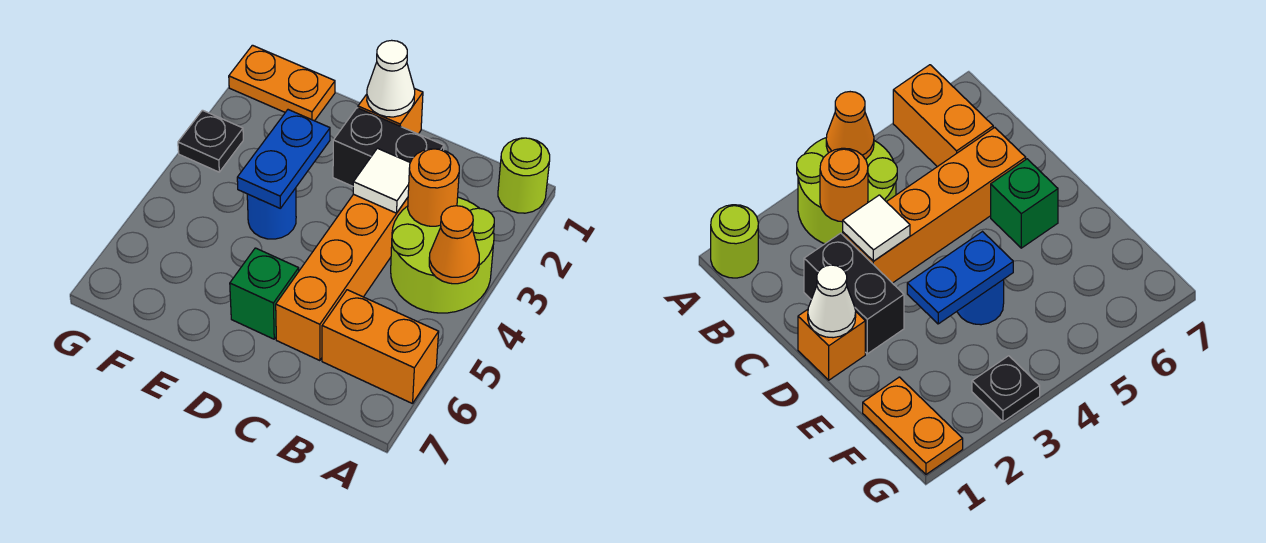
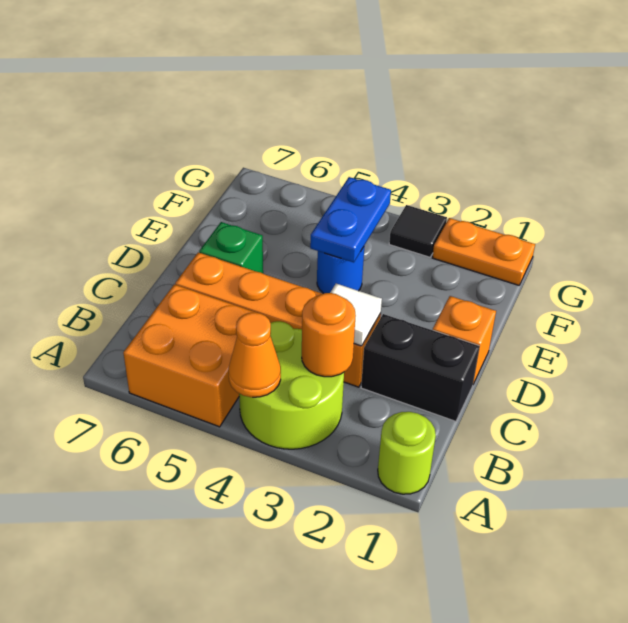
orange brick A6:B6 level 1 -> orange brick A5:B6 level 1
black brick C2:D2 level 1 -> black brick C1:C2 level 1
white cone D1 level 2 -> none
blue plate E3:E4 level 2 -> blue plate E4:F4 level 2
orange plate F1:G1 level 1 -> orange plate G1:G2 level 1
black plate G3 level 1 -> black tile G3 level 1

